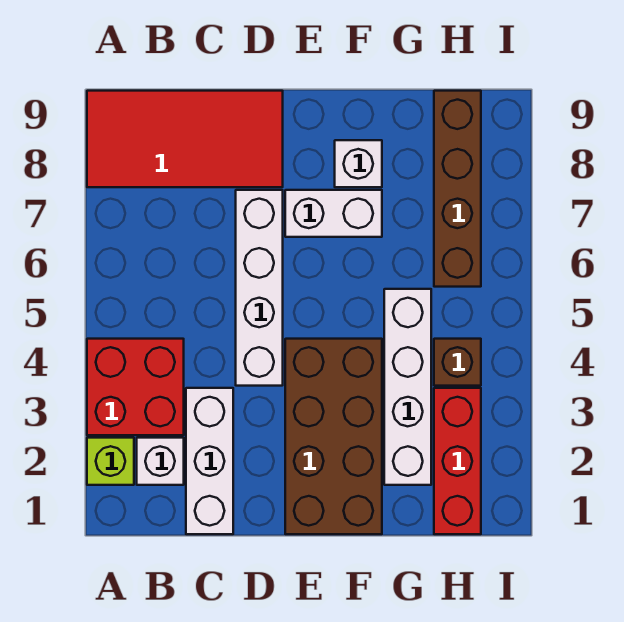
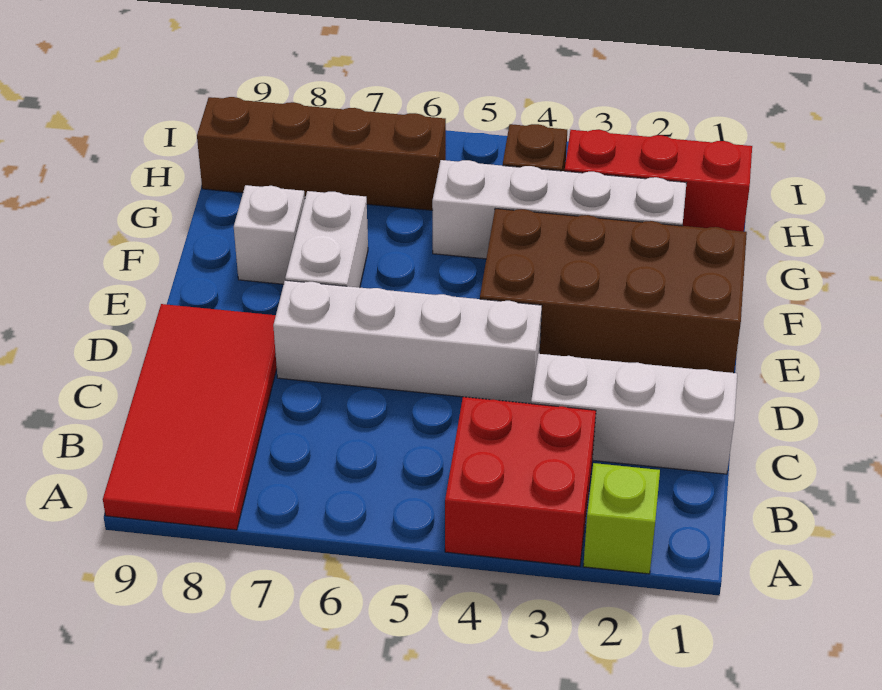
white brick B2 level 1 -> none

